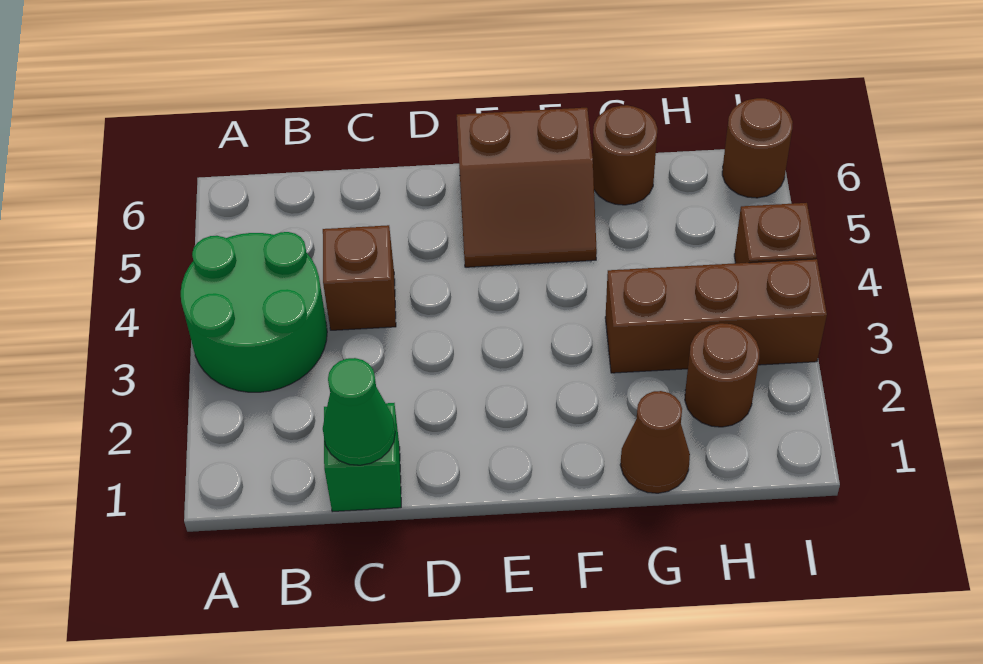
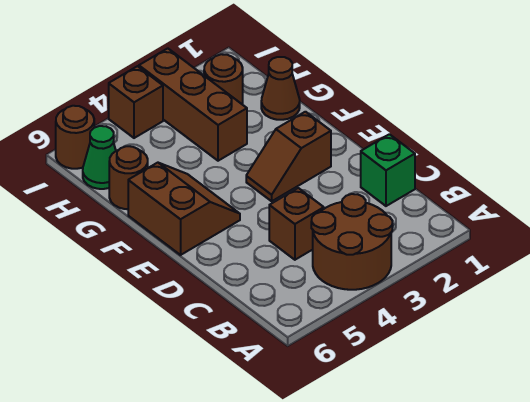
green round brick A3:B4 level 1 -> brown round brick A3:B4 level 1
green cone C1 level 2 -> green cone H6 level 1
none -> brown slope E2:E3 level 1 top 2

